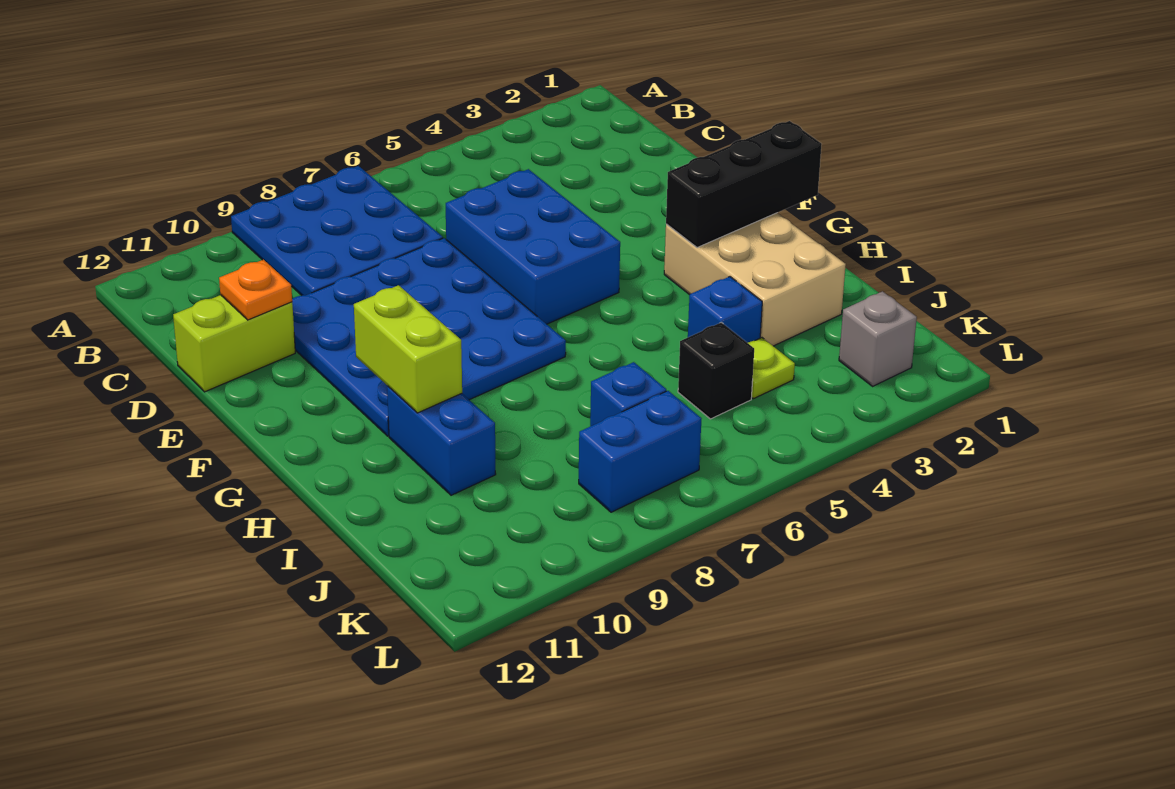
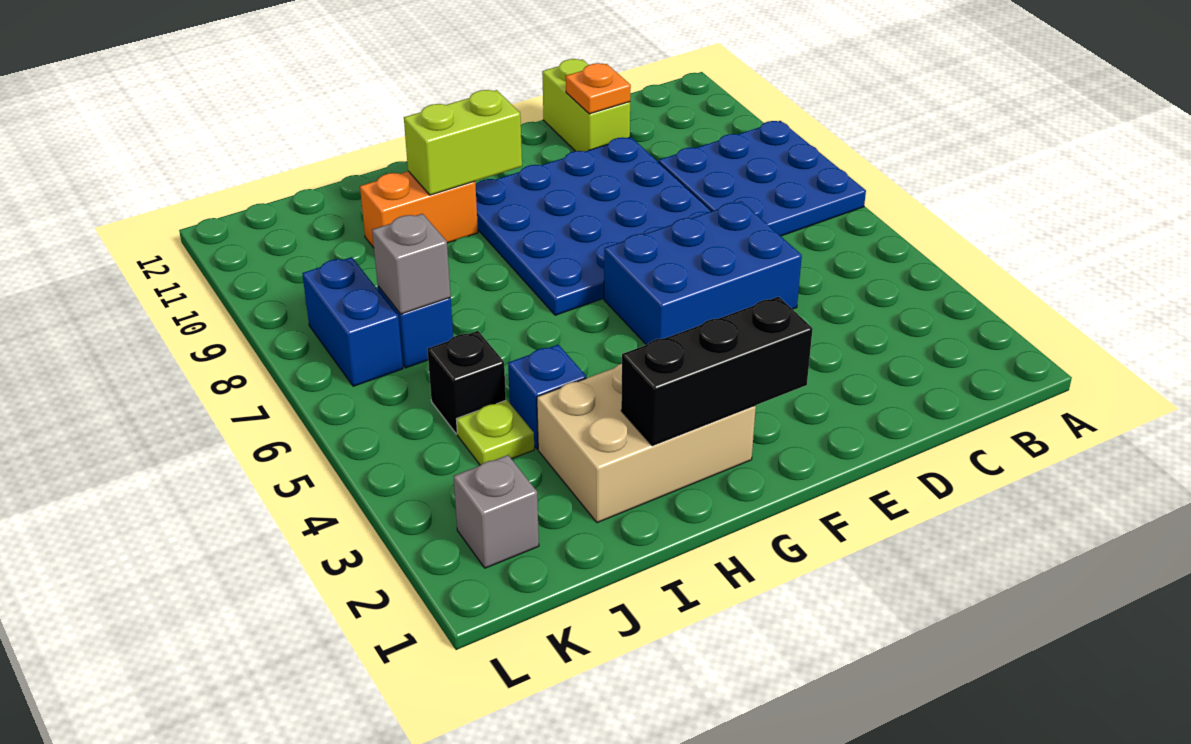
black brick G1:G3 level 2 -> black brick F2:H2 level 2
blue brick H10:I10 level 1 -> orange brick H10:I10 level 1
none -> grey brick J7 level 2

